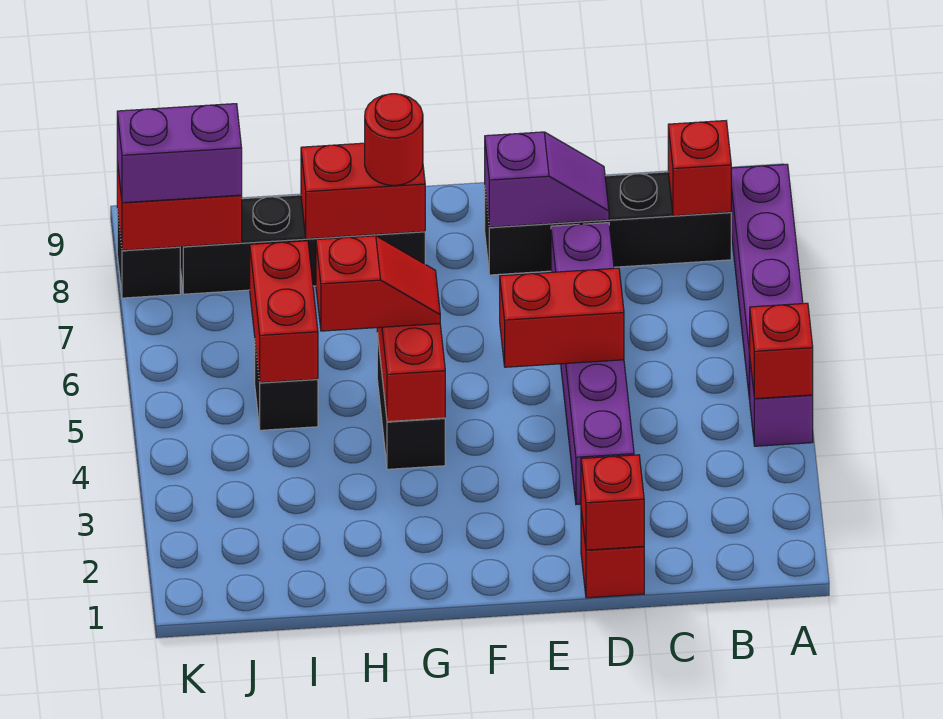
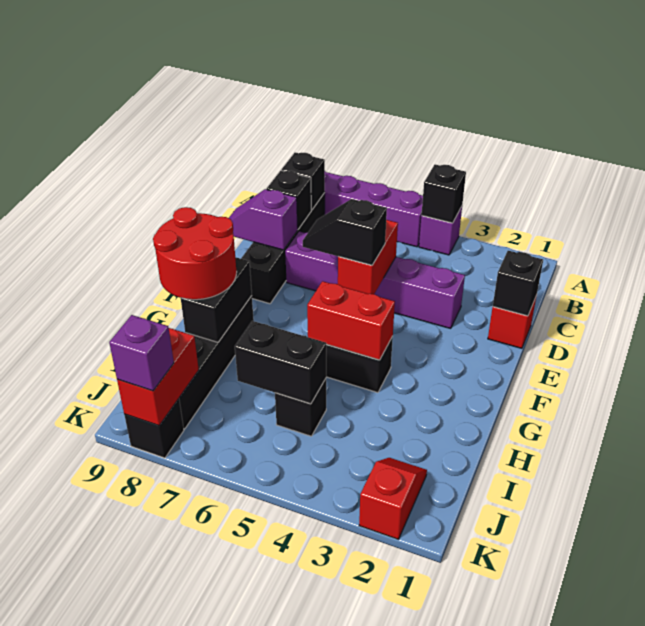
red brick A4 level 2 -> black brick A4 level 2
red brick B8 level 2 -> black brick B8 level 2
none -> black brick C8 level 2
red brick D1 level 2 -> black brick D1 level 2
purple slope D8:E8 level 2 top E -> purple slope D8:D9 level 2 top 8
none -> black slope E5:E6 level 3 top 5
red slope G5:H5 level 3 top H -> red slope J2:K2 level 1 top K
red brick G8:H8 level 2 -> black brick G8:H8 level 2
red round brick G8 level 3 -> red round brick G8:H9 level 3
red brick I5:I6 level 2 -> black brick I5:I6 level 2
purple brick J8:K8 level 3 -> purple brick K8 level 3

